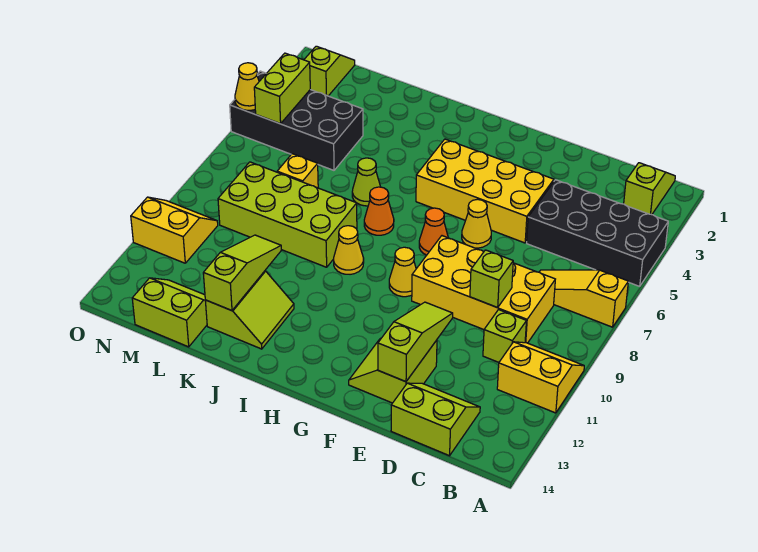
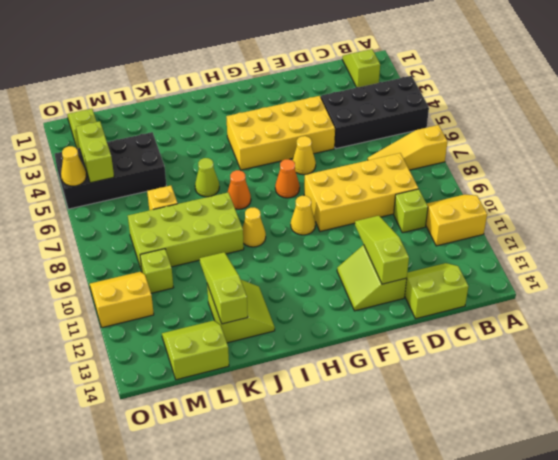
lime brick D9 level 2 -> lime brick M10 level 1

